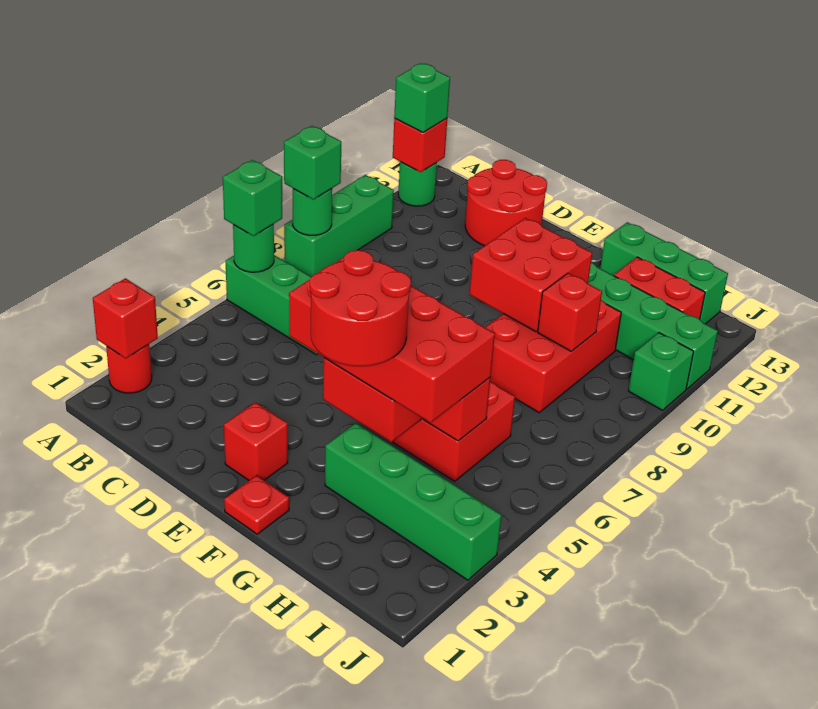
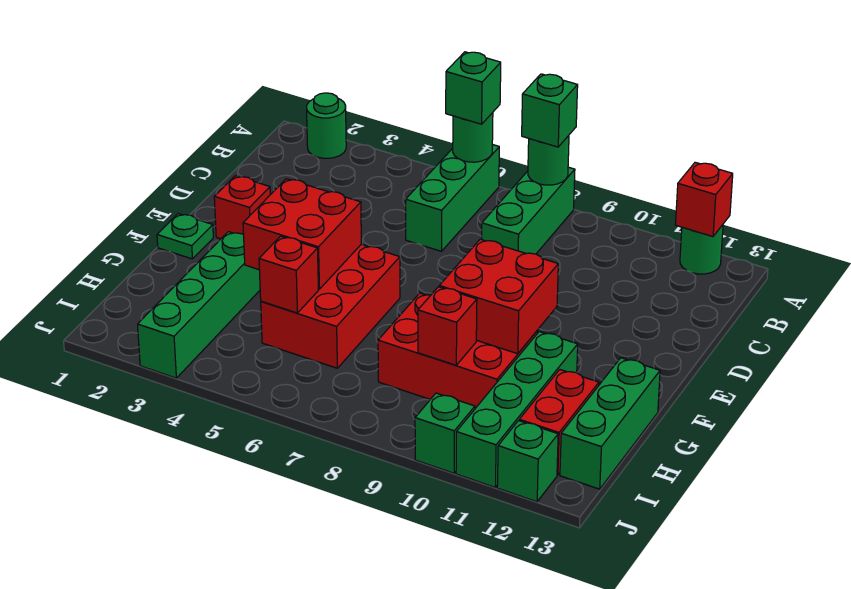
red round brick A2 level 1 -> green round brick A2 level 1
red brick A2 level 2 -> none
green brick A8:A10 level 1 -> green brick A8:C8 level 1
green brick A12 level 3 -> green brick J12 level 1
red round brick C12:D13 level 1 -> none
red brick E4:H5 level 3 -> none
red plate F1 level 1 -> green plate F1 level 1
red round brick F3:G4 level 4 -> none

